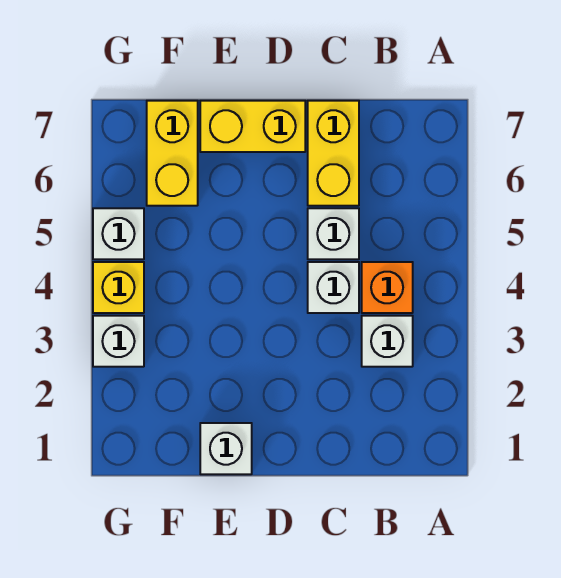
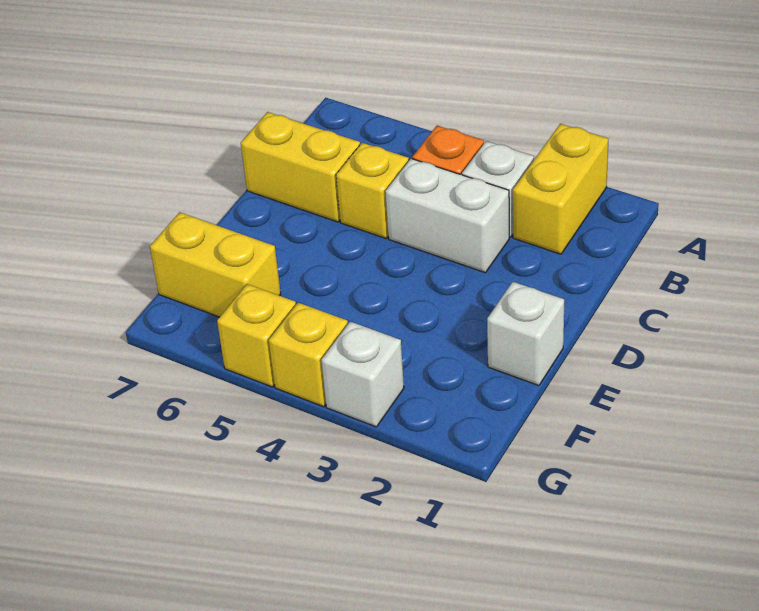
white brick C4 level 1 -> white brick C3:C4 level 1
white brick C5 level 1 -> yellow brick C5 level 1
yellow brick D7:E7 level 1 -> yellow brick A2:B2 level 1
white brick G5 level 1 -> yellow brick G5 level 1

